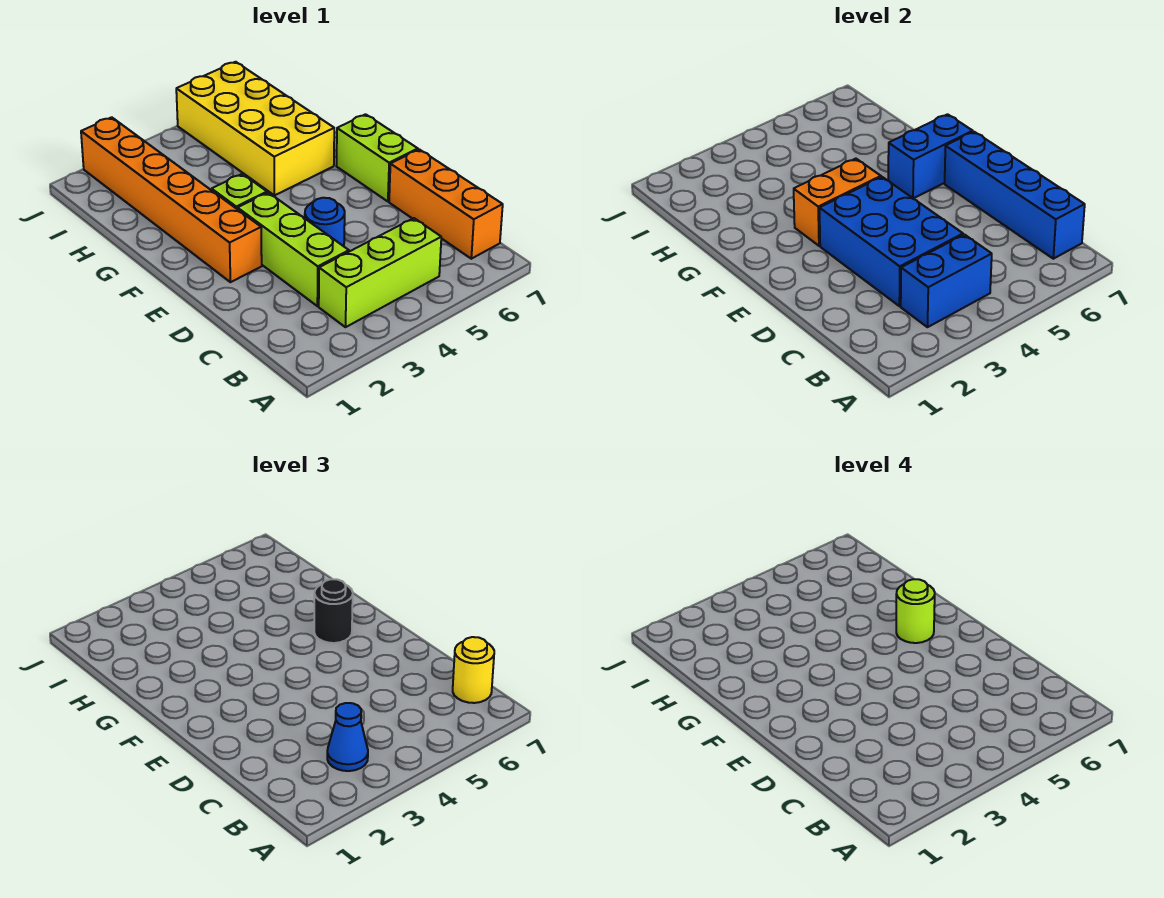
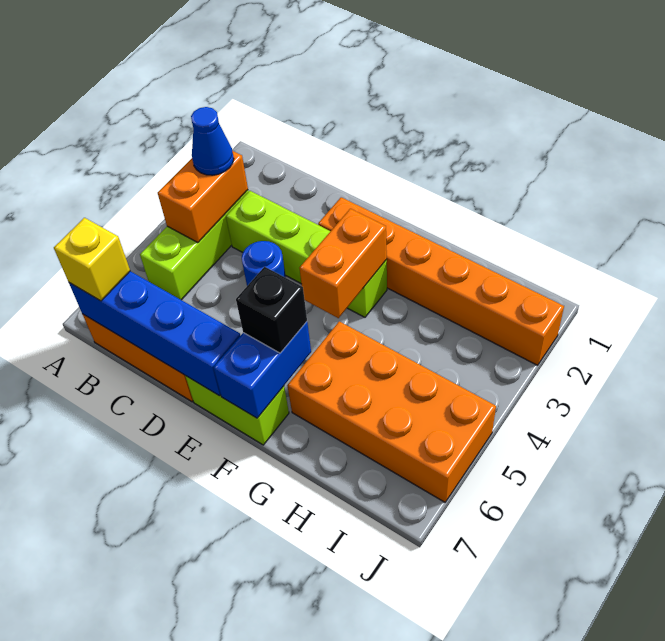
blue brick B3:B4 level 2 -> orange brick B3:B4 level 2
yellow round brick B7 level 3 -> yellow brick B7 level 3
blue brick C3:E4 level 2 -> none
black round brick F6 level 3 -> black brick F6 level 3
lime round brick F6 level 4 -> none
yellow brick G5:J6 level 1 -> orange brick G5:J6 level 1

